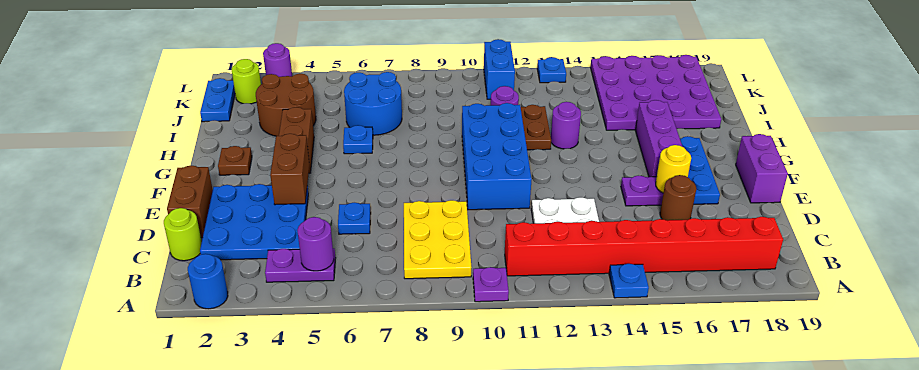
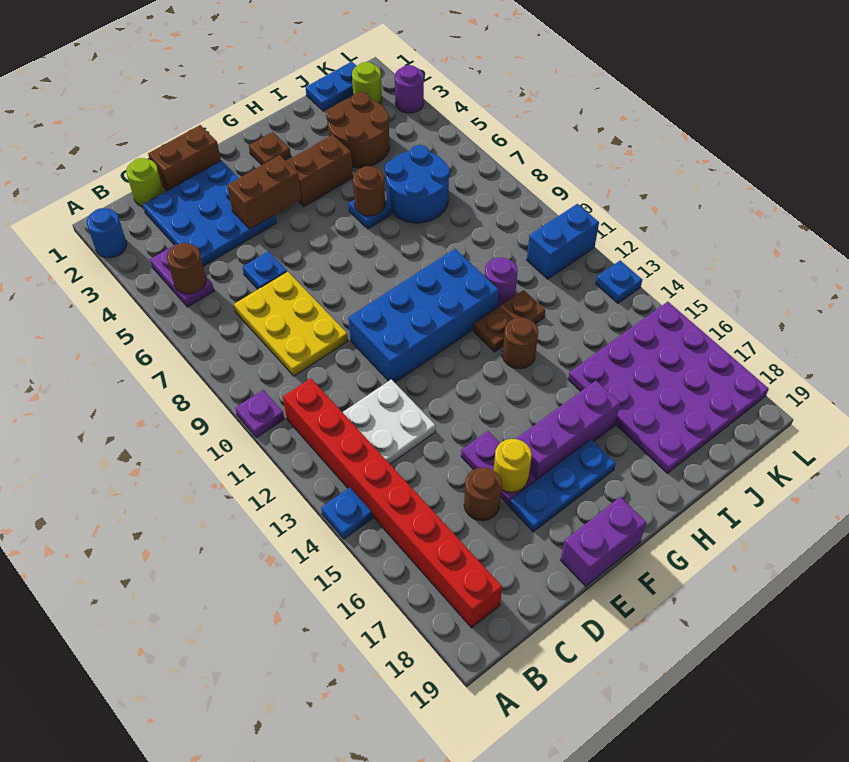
purple round brick B5 level 2 -> brown round brick B5 level 2
yellow plate B8:D9 level 1 -> yellow plate C7:D9 level 1
none -> brown round brick H6 level 2
purple round brick H13 level 1 -> brown round brick H13 level 1

